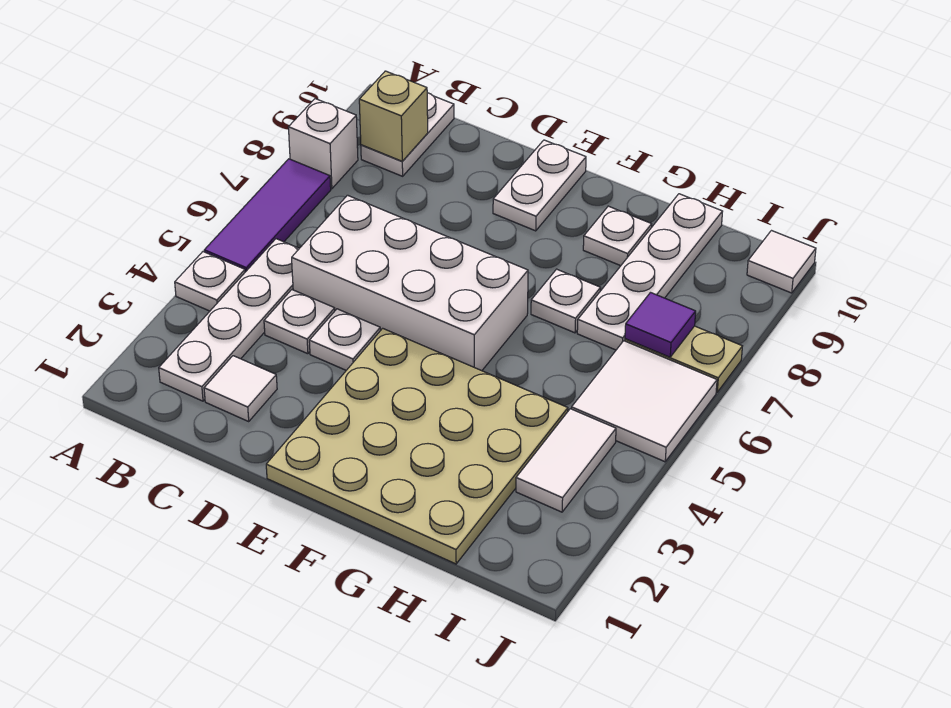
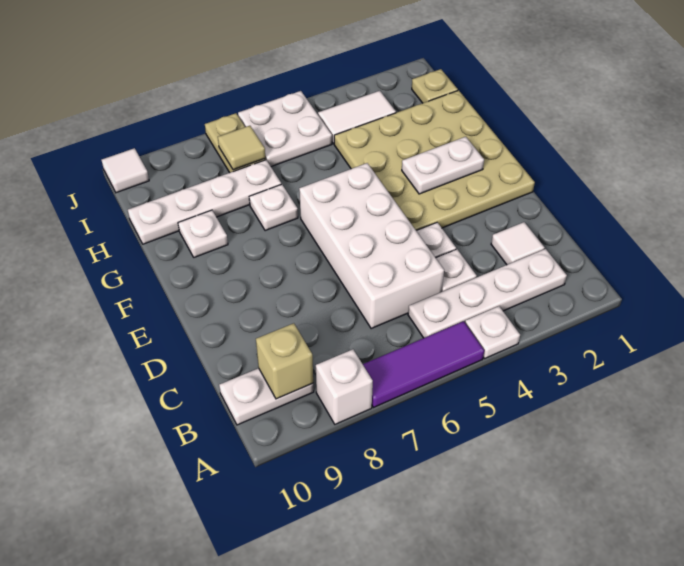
white plate E9:E10 level 1 -> white plate F2:F3 level 2
none -> tan plate I1 level 1
white tile I5:J6 level 1 -> white plate I5:J6 level 1
purple tile I7 level 2 -> tan tile I7 level 2

